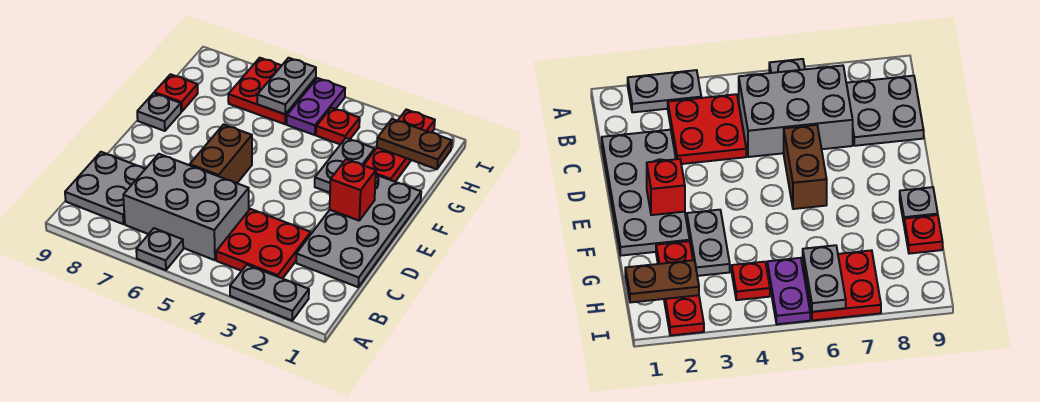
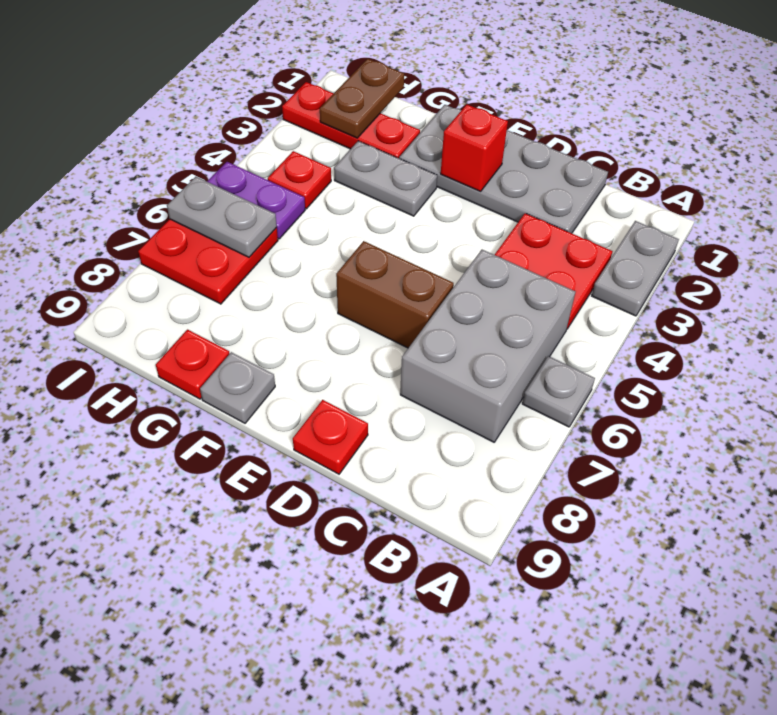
grey plate B8:C9 level 1 -> none
none -> red plate D9 level 1

